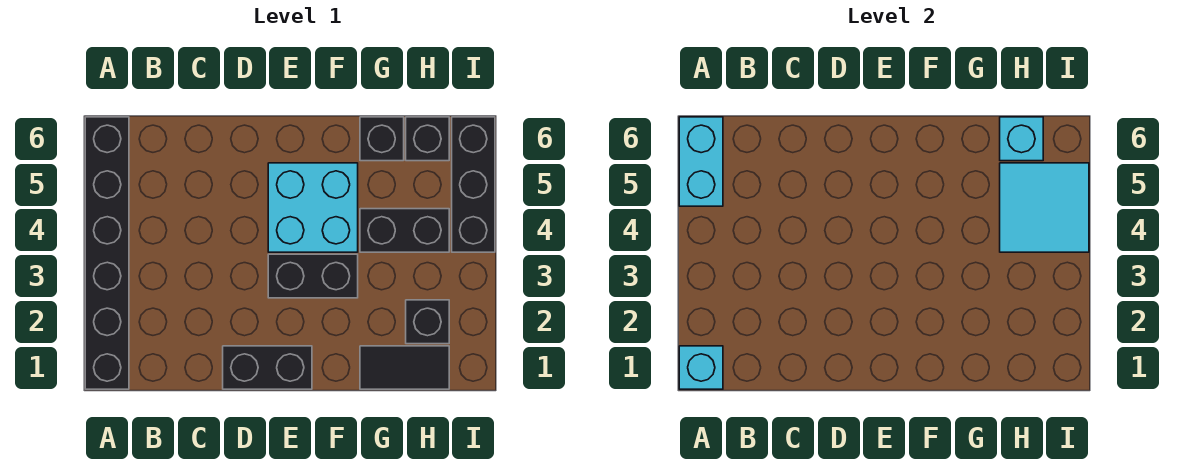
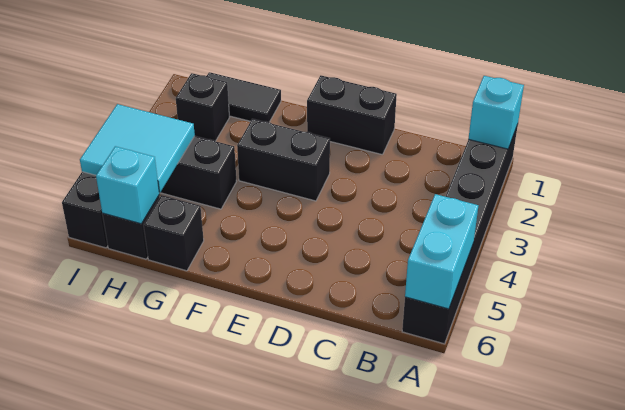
cyan brick E4:F5 level 1 -> none

